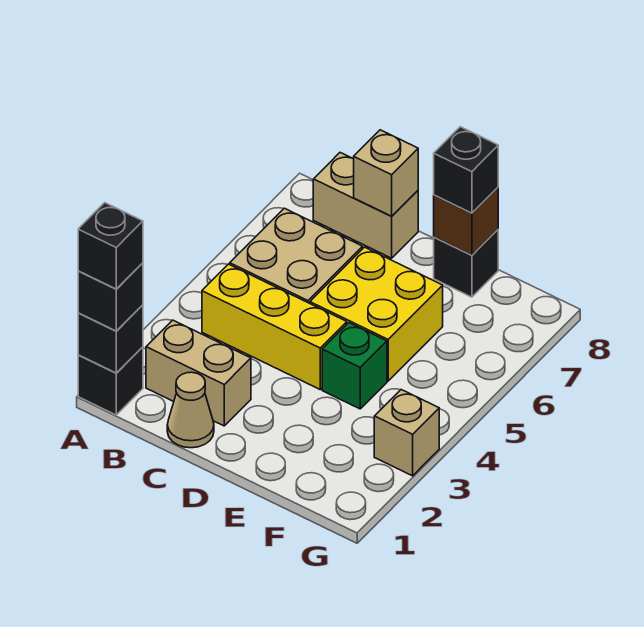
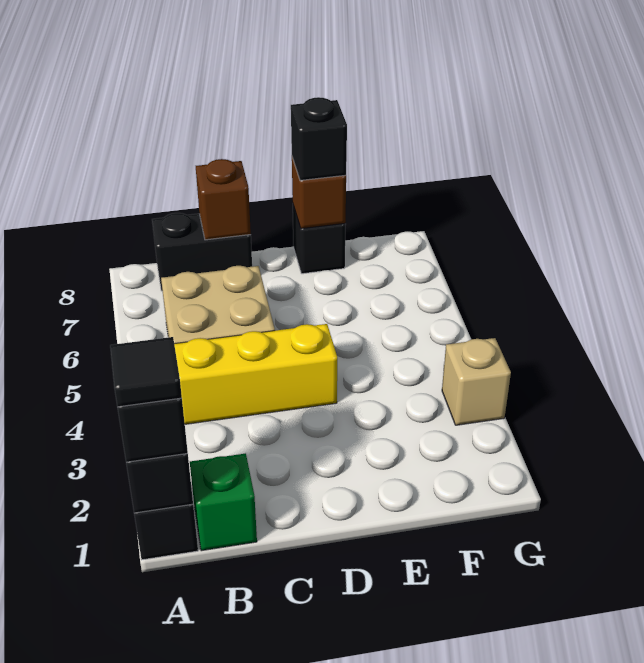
black brick A1 level 4 -> black tile A1 level 4
tan brick B2:C2 level 1 -> none
tan brick B8:C8 level 1 -> black brick B8:C8 level 1
tan cone C1 level 1 -> none
tan brick C8 level 2 -> brown brick C8 level 2
yellow brick D5:E6 level 1 -> none
green brick E4 level 1 -> green brick B1 level 1

